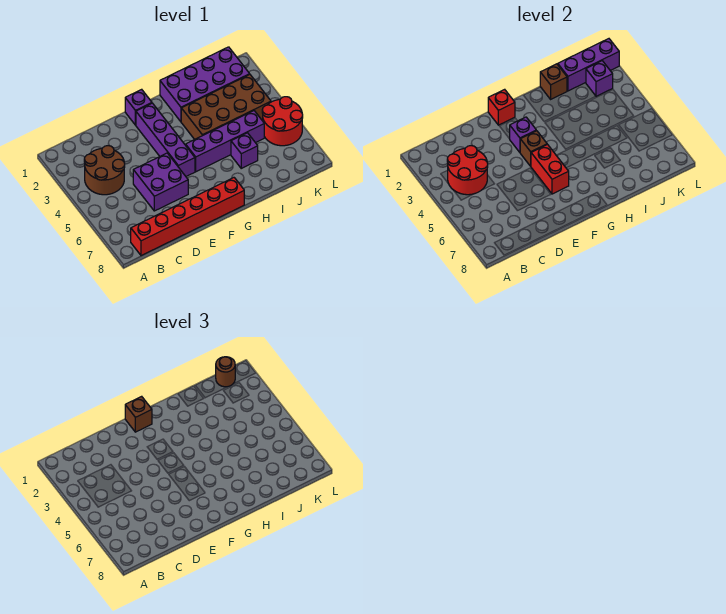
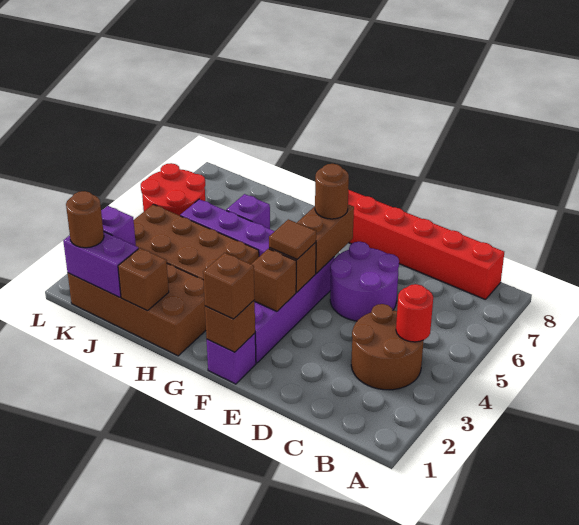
red round brick B3:C4 level 2 -> red round brick B4 level 2
purple brick D5:E6 level 1 -> purple round brick D5:E6 level 1
red brick F1 level 2 -> brown brick F1 level 2
purple brick F3 level 2 -> brown brick F3 level 2
none -> brown tile F4 level 3
red brick F5:F6 level 2 -> brown brick F5:F6 level 2
none -> brown round brick F6 level 3
purple brick H1:K2 level 1 -> brown brick H1:K2 level 1
purple brick J1:L1 level 2 -> purple brick J1:K1 level 2

